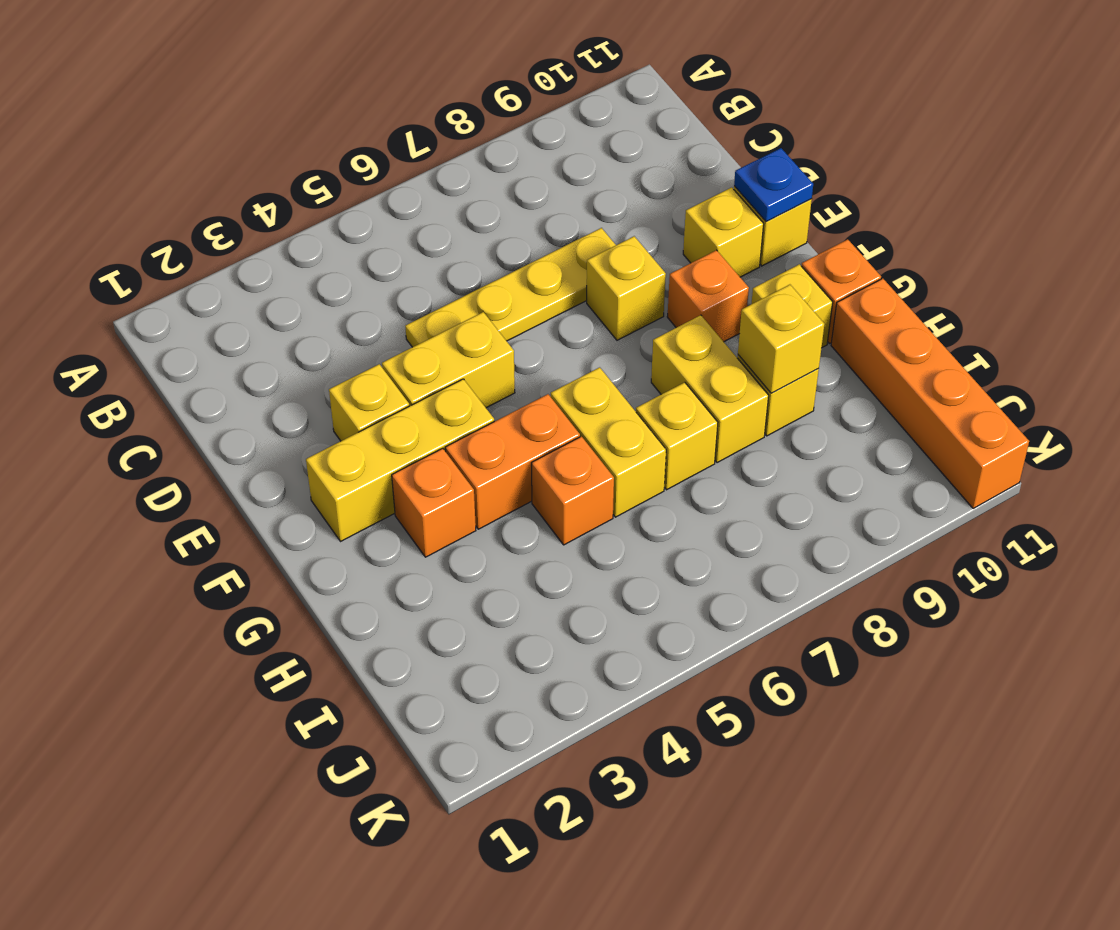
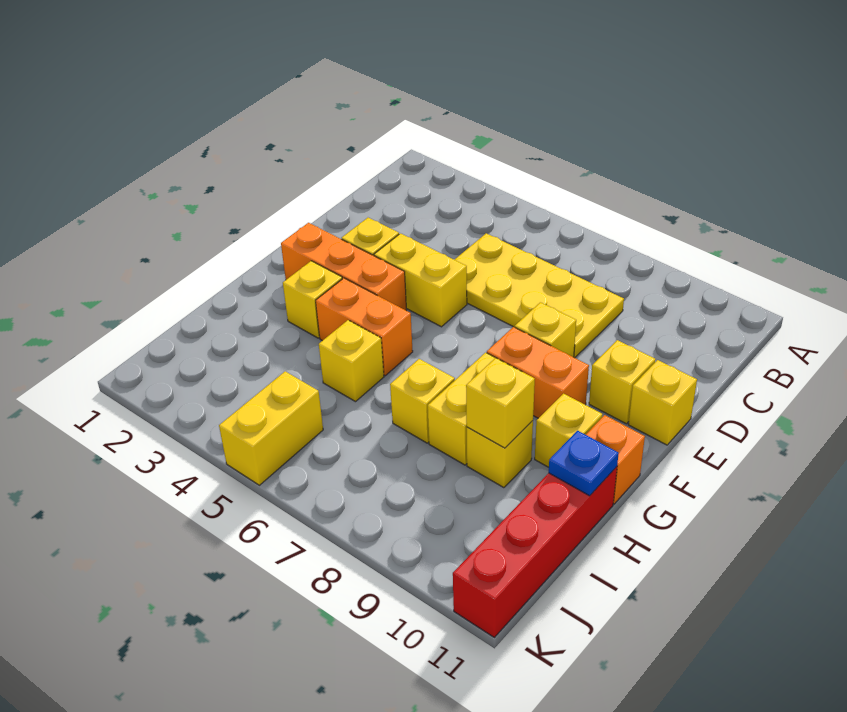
yellow plate D5:D8 level 1 -> yellow plate C5:D8 level 1
blue plate E11 level 2 -> blue plate H11 level 2
yellow brick F2:F4 level 1 -> orange brick F2:F4 level 1
orange brick F9 level 1 -> orange brick F8:F9 level 1
orange brick G3 level 1 -> yellow brick G3 level 1
yellow brick G6:H6 level 1 -> yellow brick J5:K5 level 1
orange brick H5 level 1 -> yellow brick H5 level 1
orange brick H11:K11 level 1 -> red brick H11:K11 level 1

